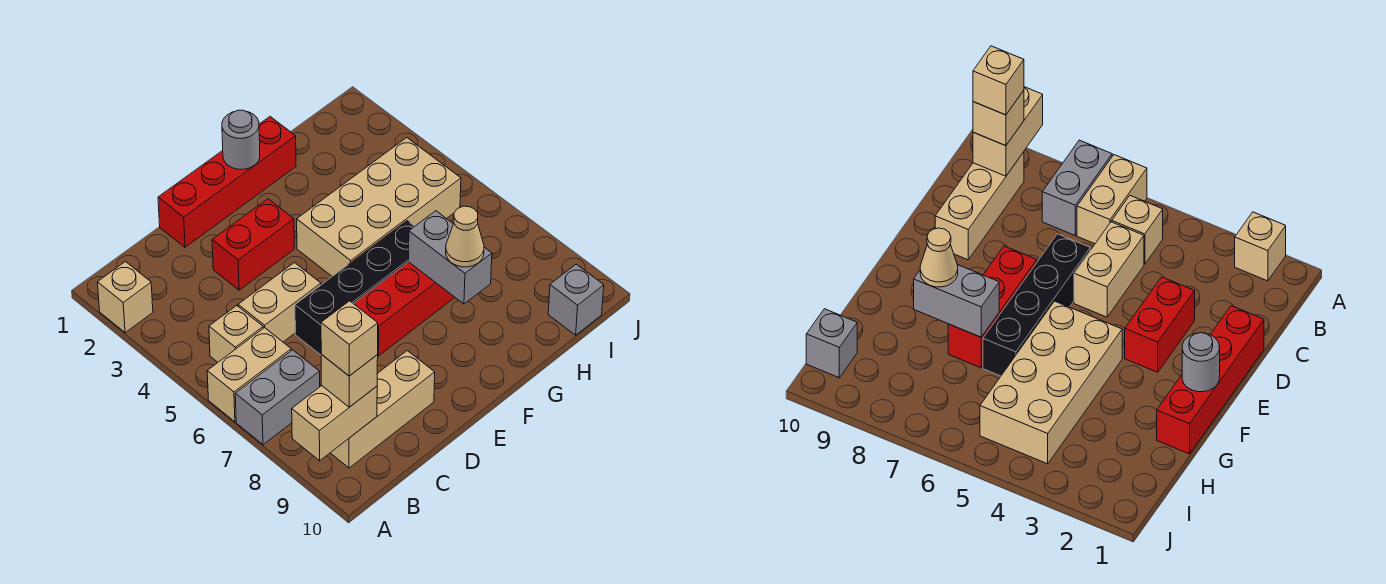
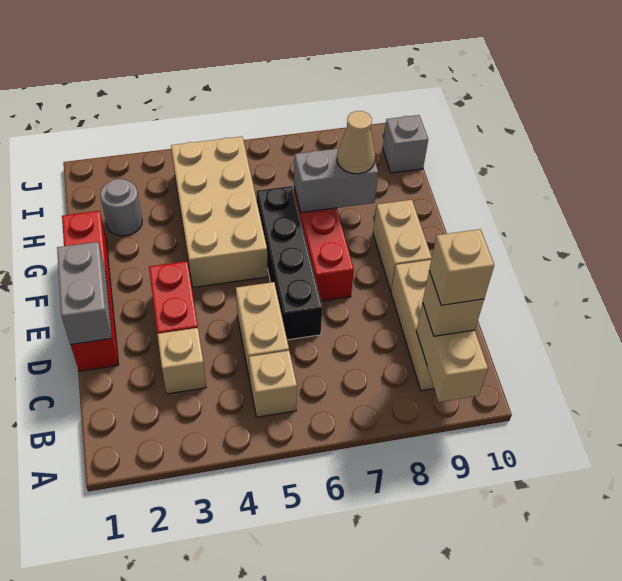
tan brick A2 level 1 -> tan brick C3 level 1
tan brick A6:B6 level 1 -> tan brick E9:F9 level 1
grey brick A7:B7 level 1 -> grey brick D1:E1 level 2
grey round brick F1 level 2 -> grey round brick H2 level 1

